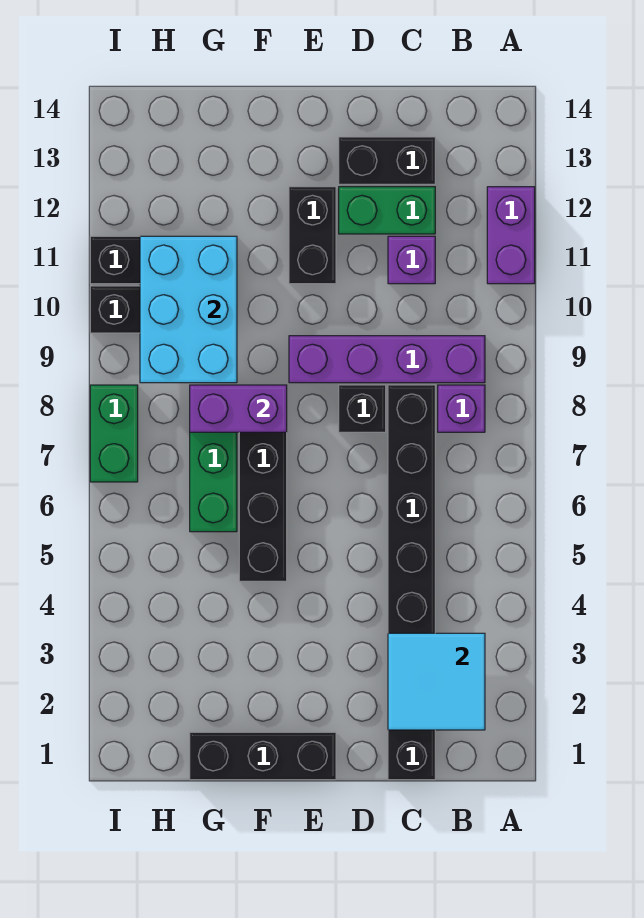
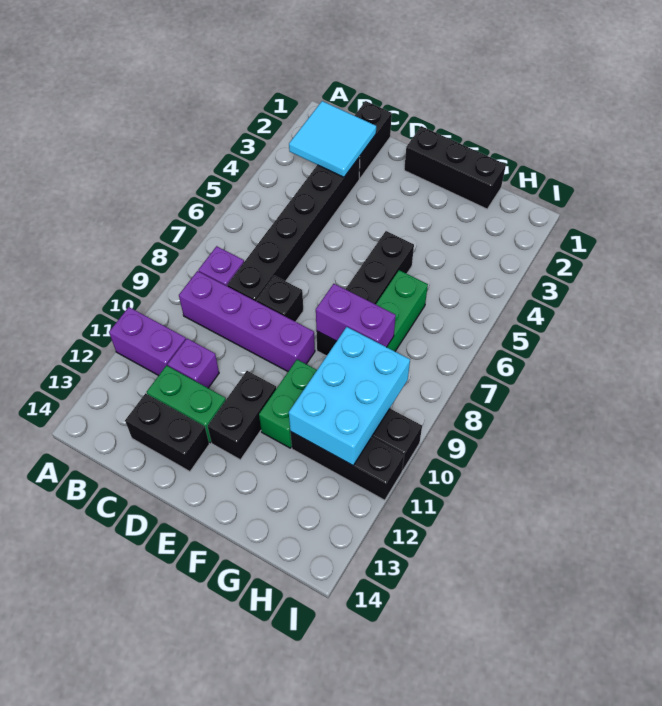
purple brick A11:A12 level 1 -> purple brick A11:B11 level 1
green brick I7:I8 level 1 -> green brick F10:F11 level 1

